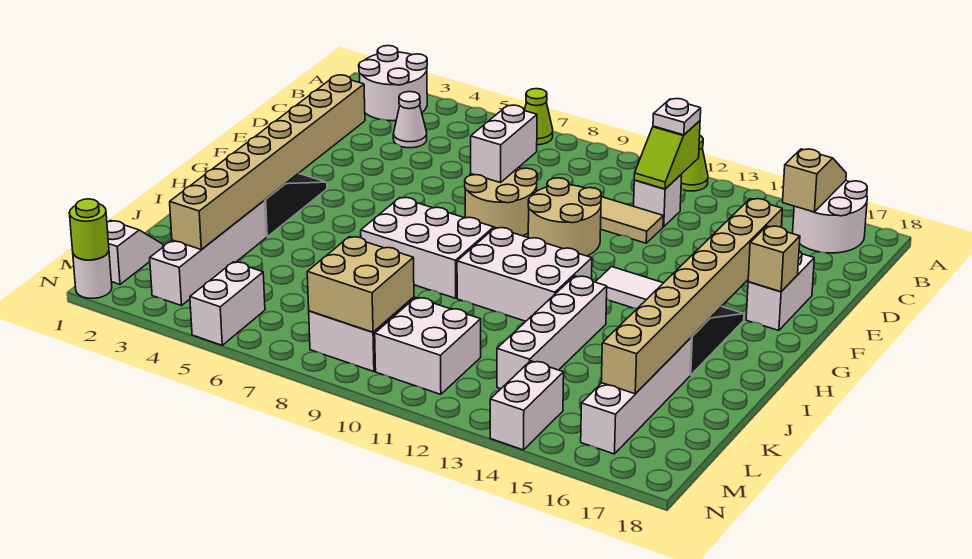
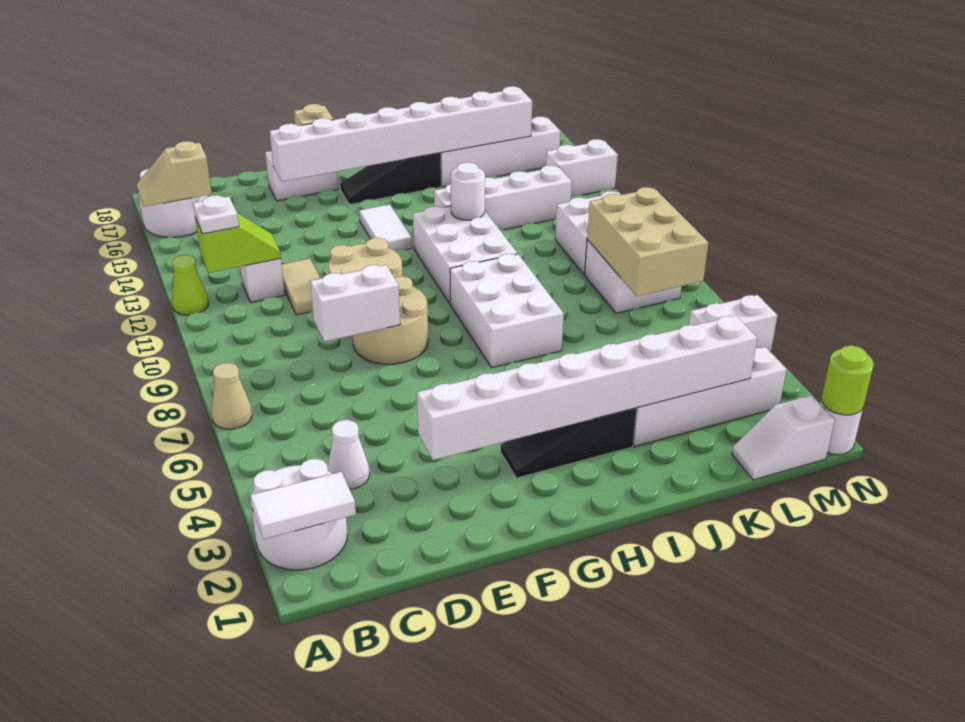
none -> white tile A2:B2 level 2
lime cone A7 level 1 -> tan cone A7 level 1
tan brick E3:L3 level 2 -> white brick E3:L3 level 2
tan brick E16:L16 level 2 -> white brick E16:L16 level 2
none -> white round brick I12 level 2
tan brick L8:M9 level 2 -> tan brick L7:M9 level 2

